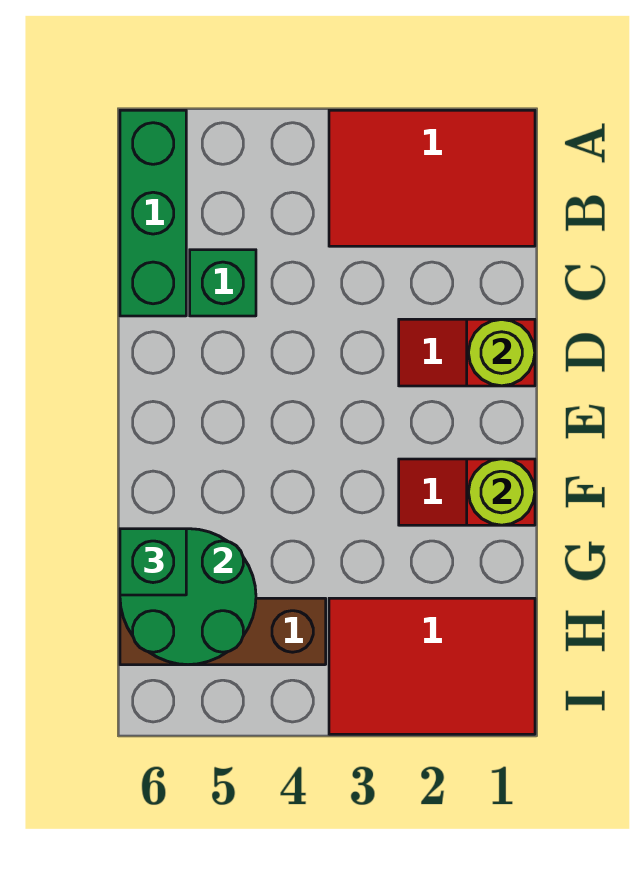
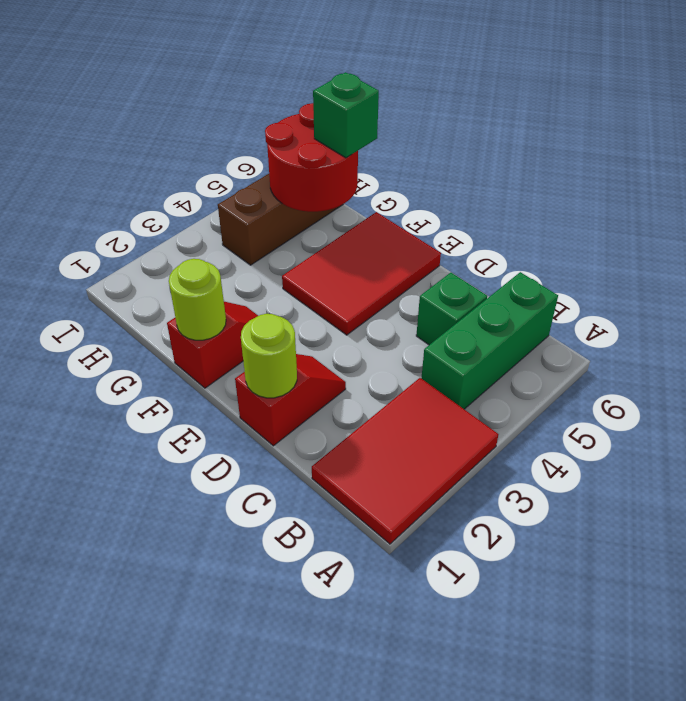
green brick A6:C6 level 1 -> green brick B4:B6 level 1
green round brick G5:H6 level 2 -> red round brick G5:H6 level 2
red tile H1:I3 level 1 -> red tile E4:F6 level 1

